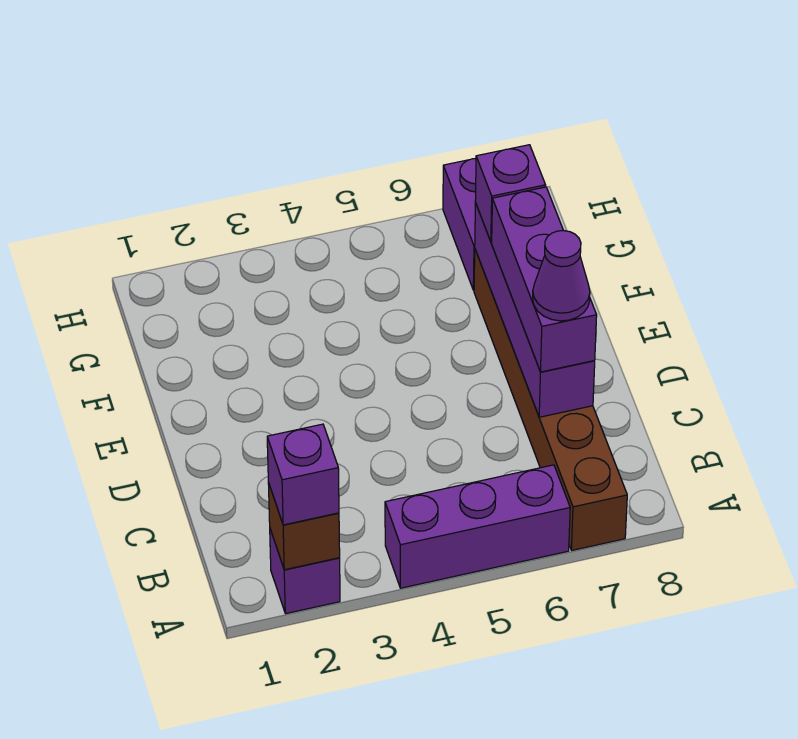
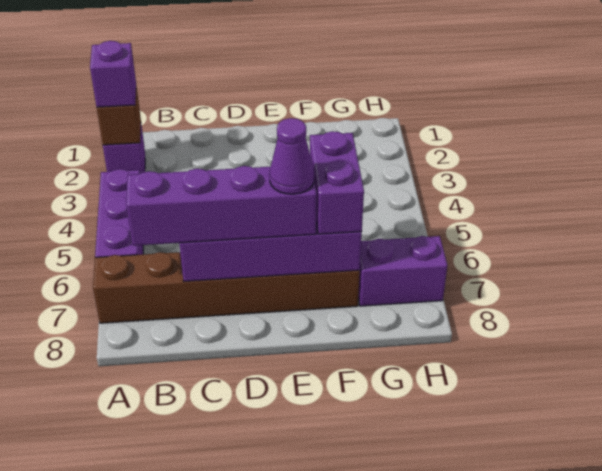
purple brick C7:E7 level 3 -> purple brick B7:E7 level 3
purple cone C7 level 4 -> purple cone E7 level 4
purple brick F7 level 3 -> purple brick F6:F7 level 3

